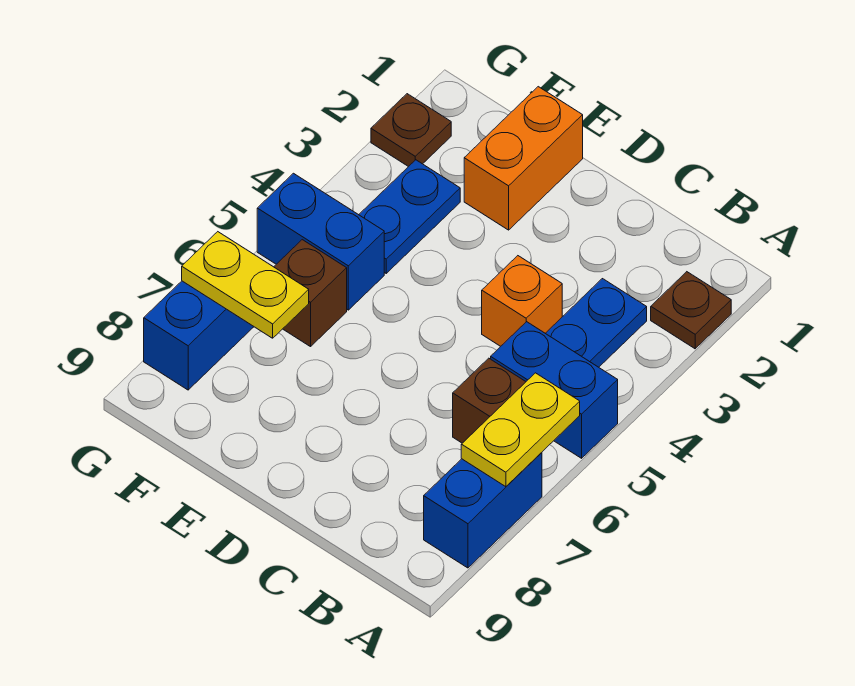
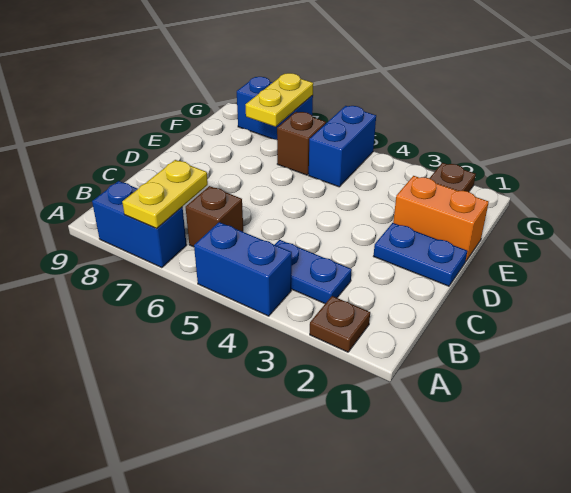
blue brick A5:B5 level 1 -> blue brick A4:A5 level 1
yellow plate A6:A7 level 2 -> yellow plate A7:B7 level 2
orange brick C4 level 1 -> none
blue plate F3:F4 level 1 -> blue plate D1:D2 level 1

